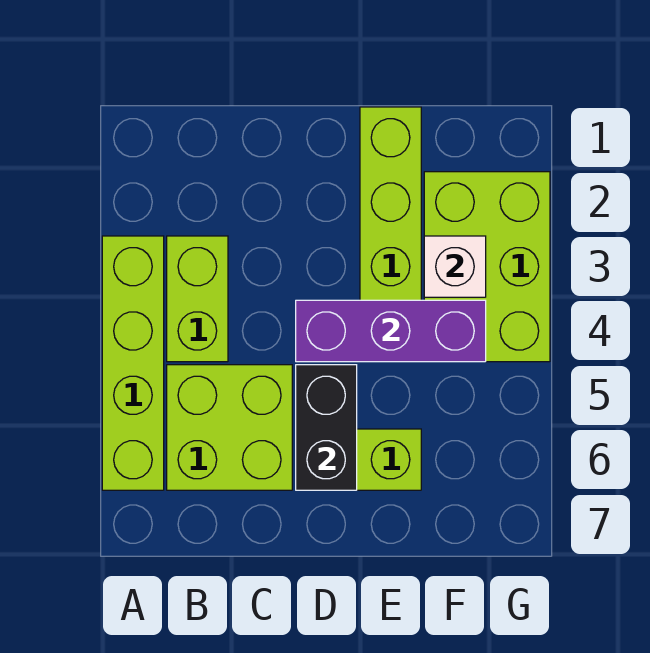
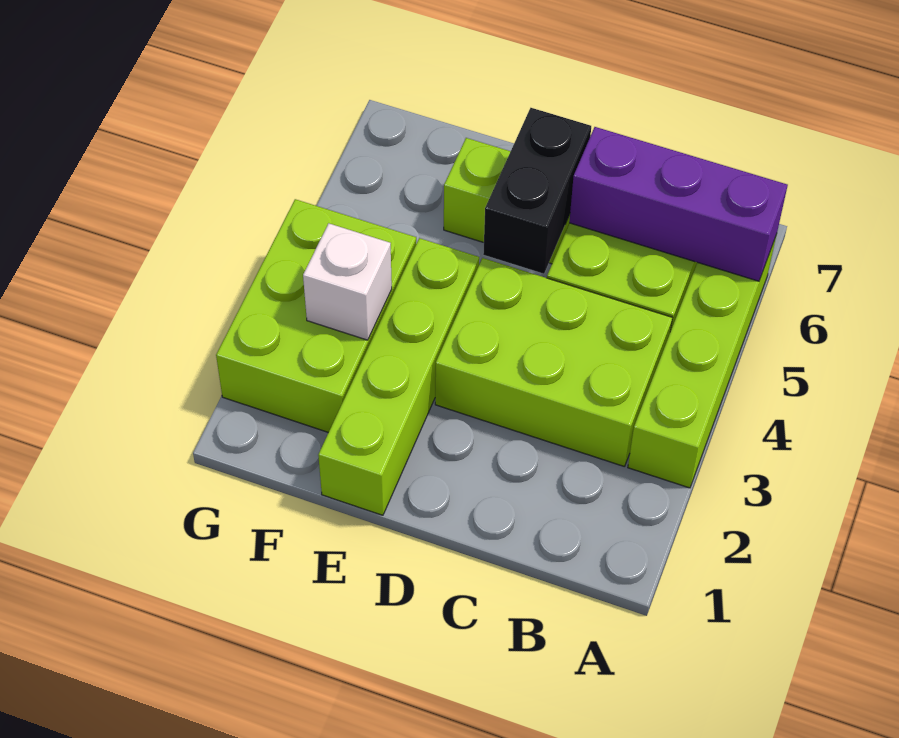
lime brick B3:B4 level 1 -> lime brick B3:D4 level 1
purple brick D4:F4 level 2 -> purple brick A6:C6 level 2

